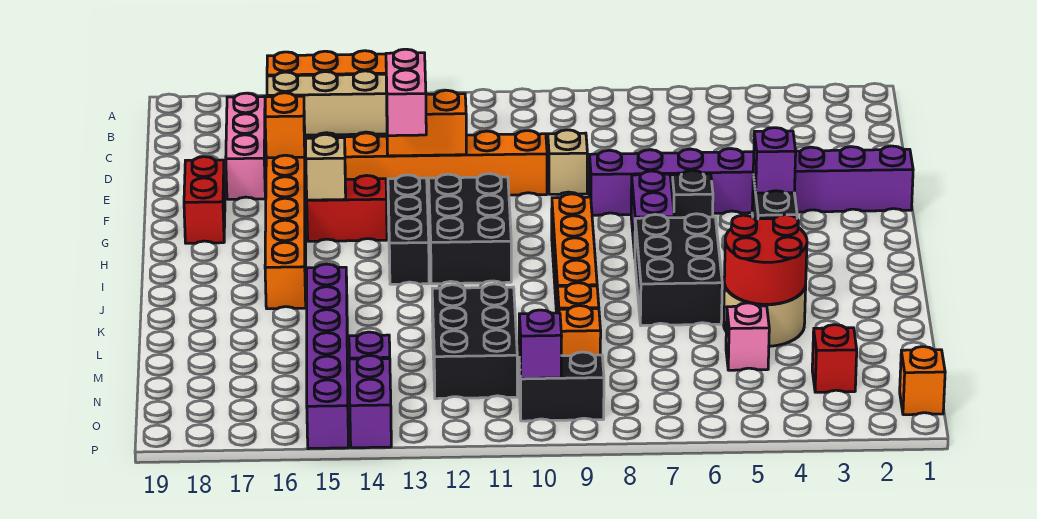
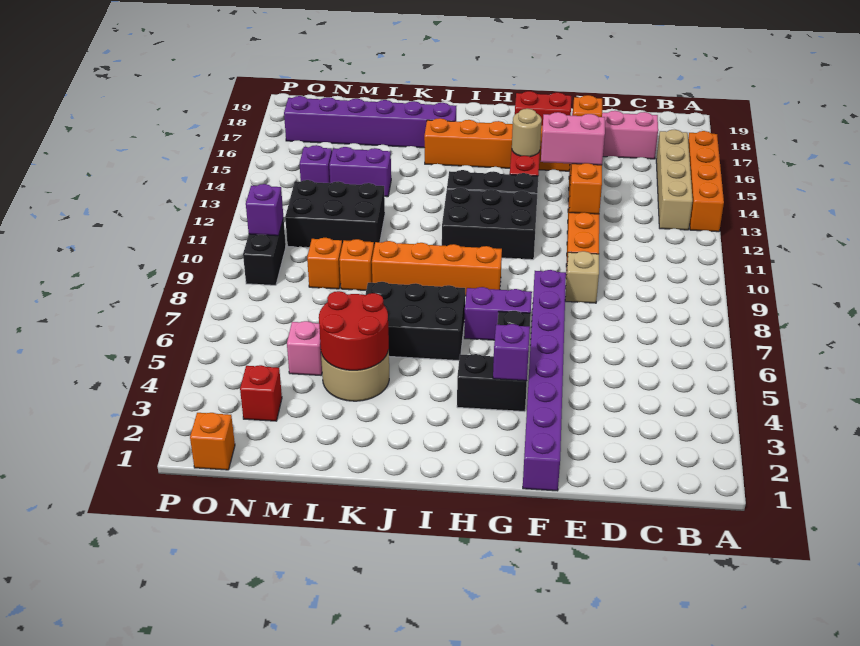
tan brick G15 level 2 -> tan round brick G15 level 2
purple brick K15:P15 level 1 -> purple brick J17:O17 level 1
purple brick O14:P14 level 1 -> purple brick L14:M14 level 1

